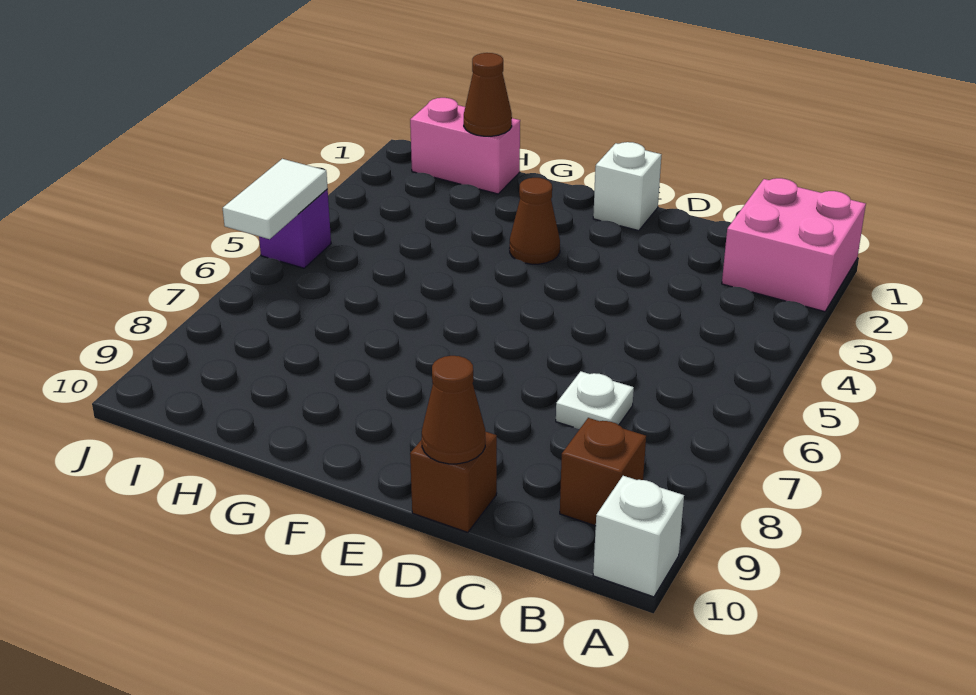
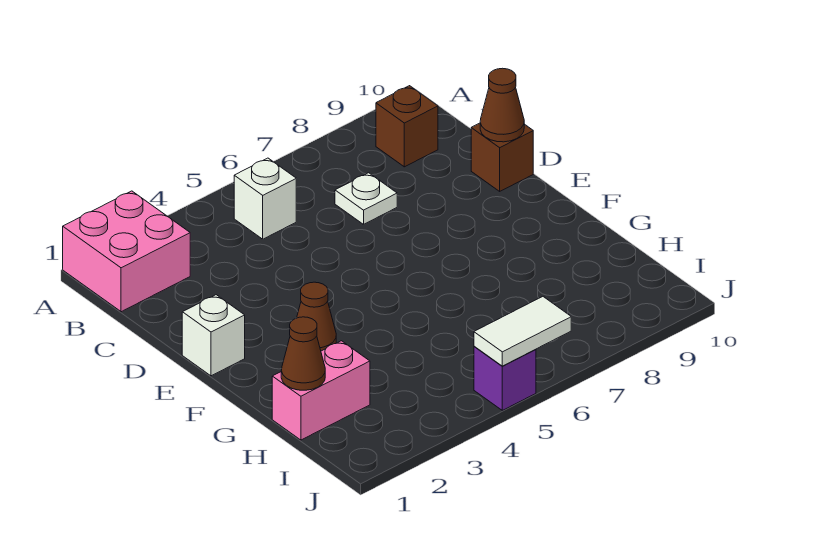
white brick A10 level 1 -> white brick B5 level 1
pink brick H1:I1 level 1 -> pink brick H1:H2 level 1

